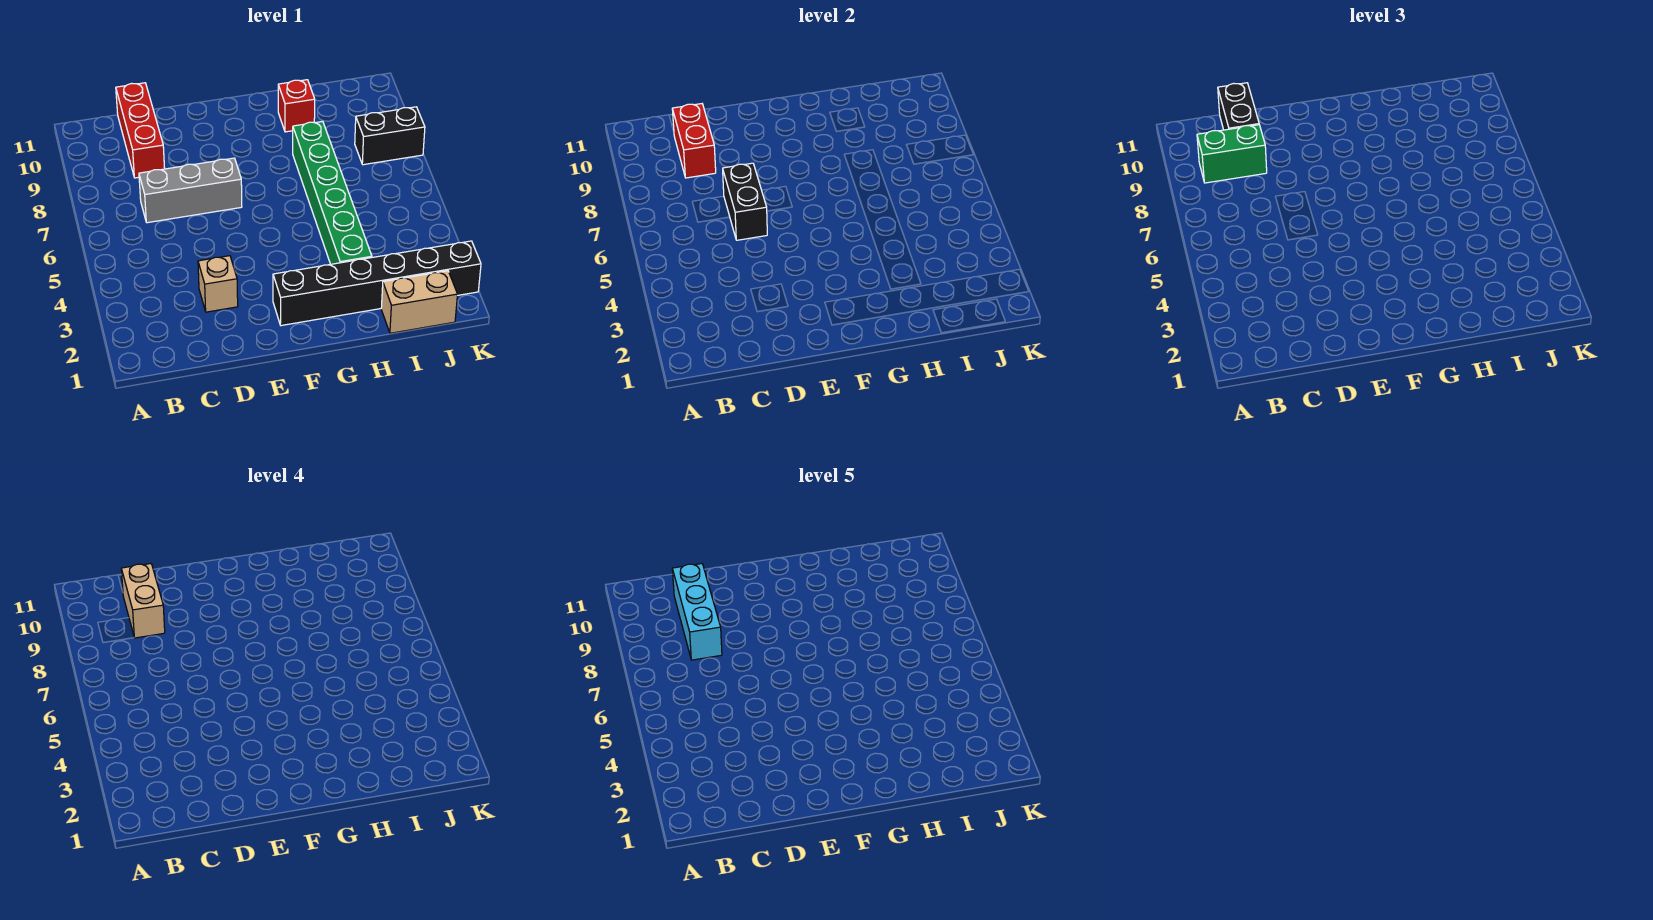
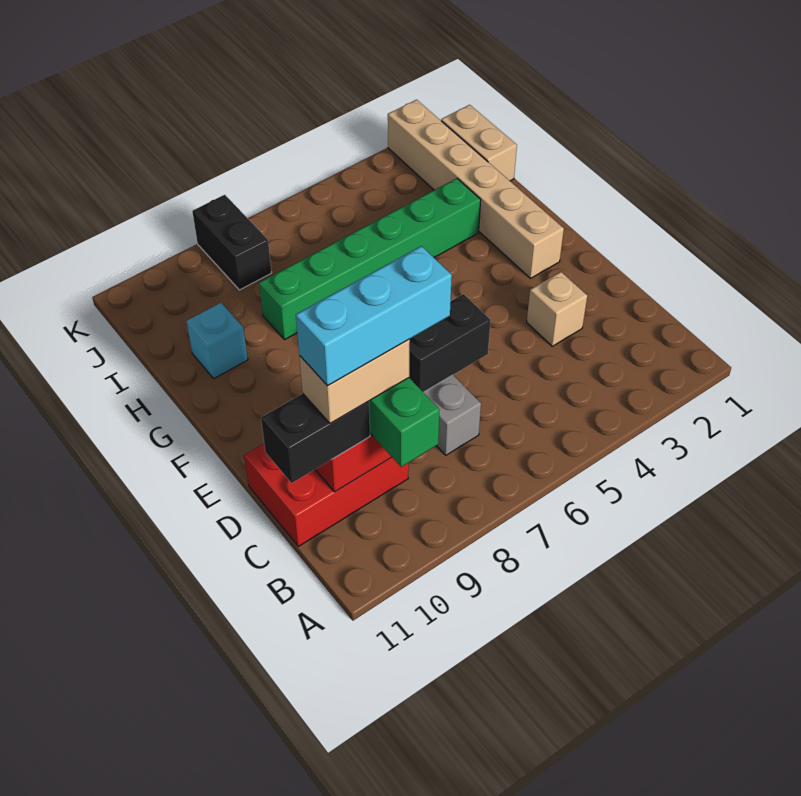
red brick C9:C11 level 1 -> red brick C9:D11 level 1
black brick F2:K2 level 1 -> tan brick F2:K2 level 1
red brick H10 level 1 -> cyan brick H10 level 1

